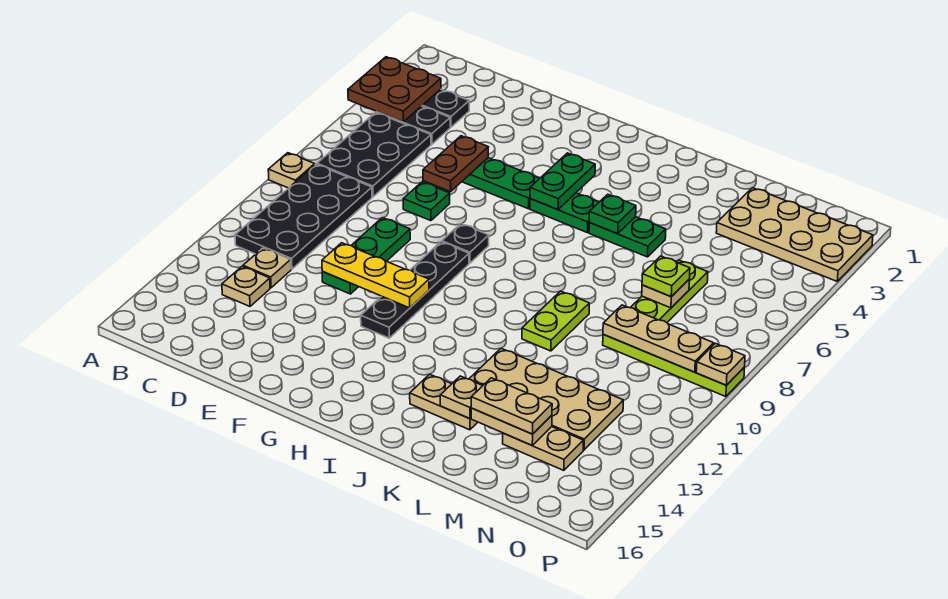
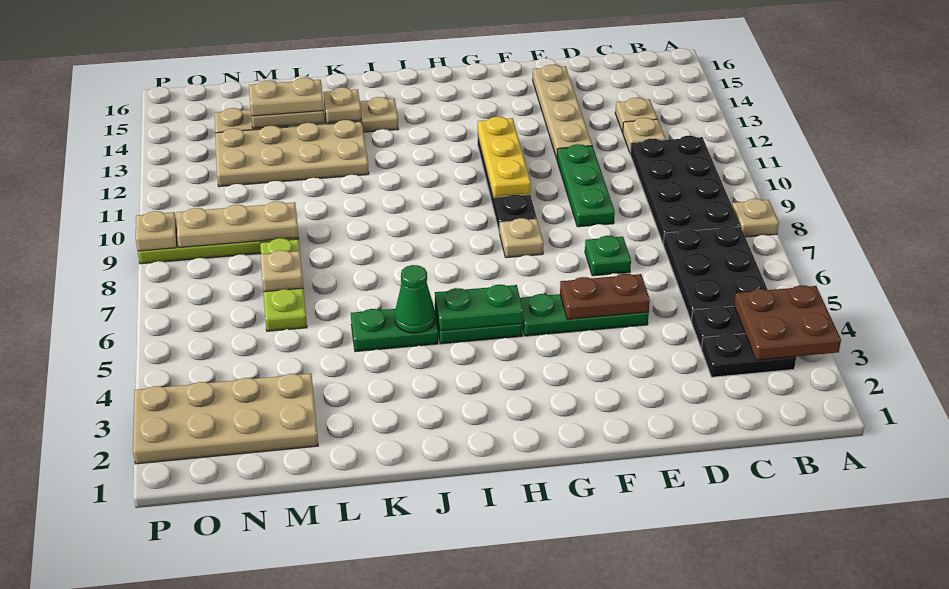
brown plate E5:E6 level 2 -> brown plate E5:F5 level 2
yellow plate E11:G11 level 2 -> yellow plate G10:G12 level 2
none -> tan plate E12:E15 level 1
black plate G8 level 1 -> tan plate G8 level 1
green plate H4:H5 level 2 -> green plate H5:I5 level 2
green plate J5 level 2 -> green cone J5 level 2
lime plate K9:K10 level 1 -> none
lime plate M7 level 3 -> none

